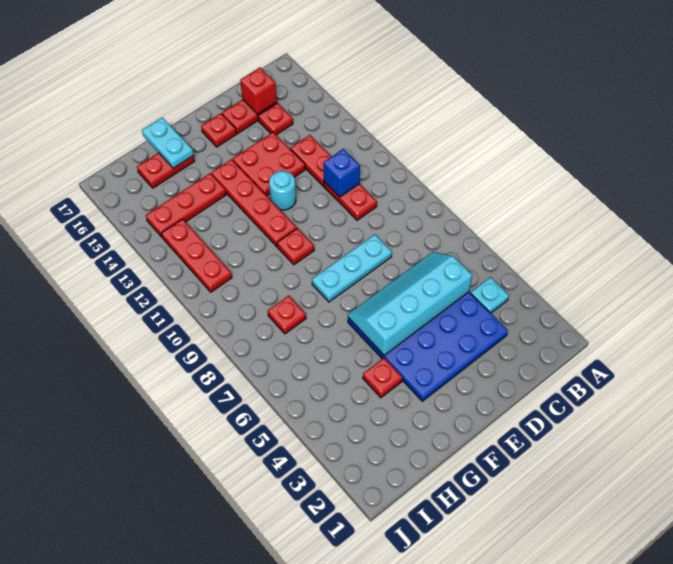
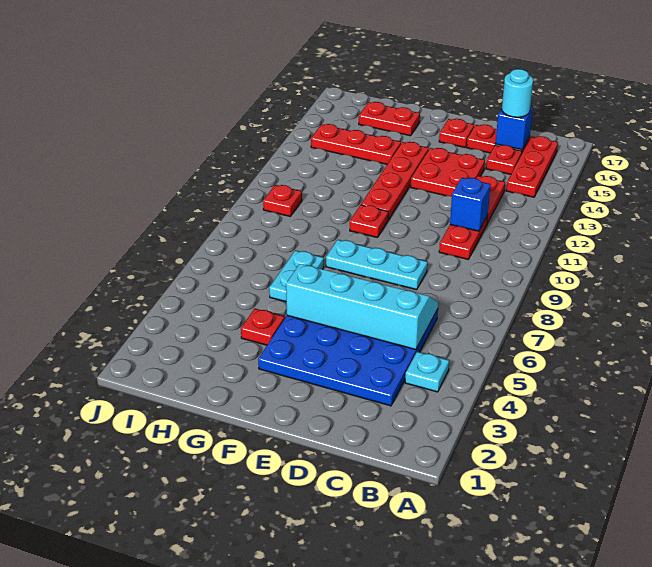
red brick C16 level 2 -> blue brick C16 level 2
cyan round brick E12 level 1 -> cyan round brick C16 level 3
cyan plate G16:G17 level 2 -> cyan plate G6:G7 level 1
red plate H8 level 1 -> red plate I10 level 1
red plate I11:I13 level 1 -> red plate B14:B16 level 1

